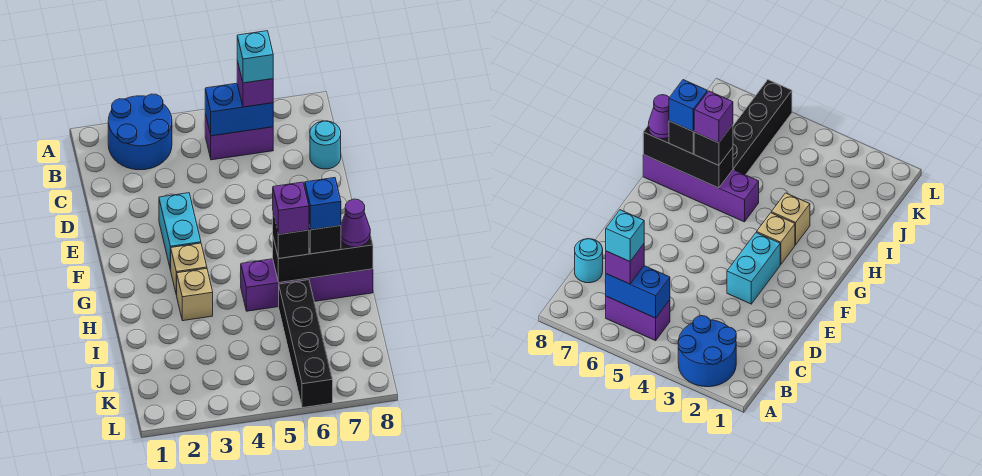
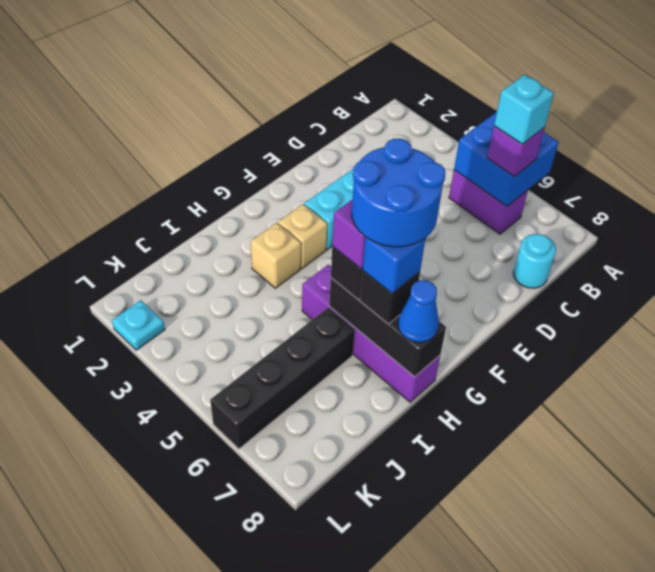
blue round brick A2:B3 level 1 -> blue round brick G6:H7 level 5
blue brick B5:B6 level 2 -> blue brick A5:B6 level 2
purple cone H8 level 3 -> blue cone H8 level 3
none -> cyan plate L2 level 1

